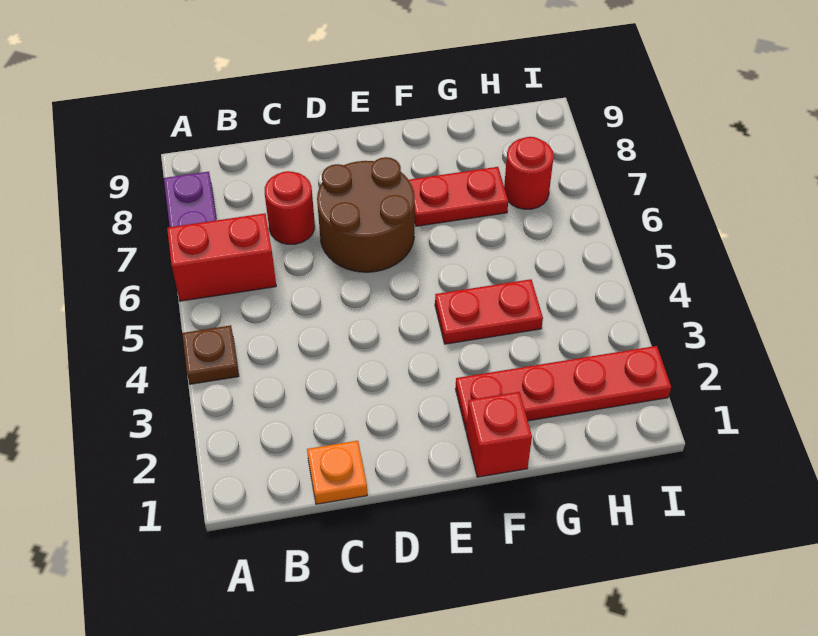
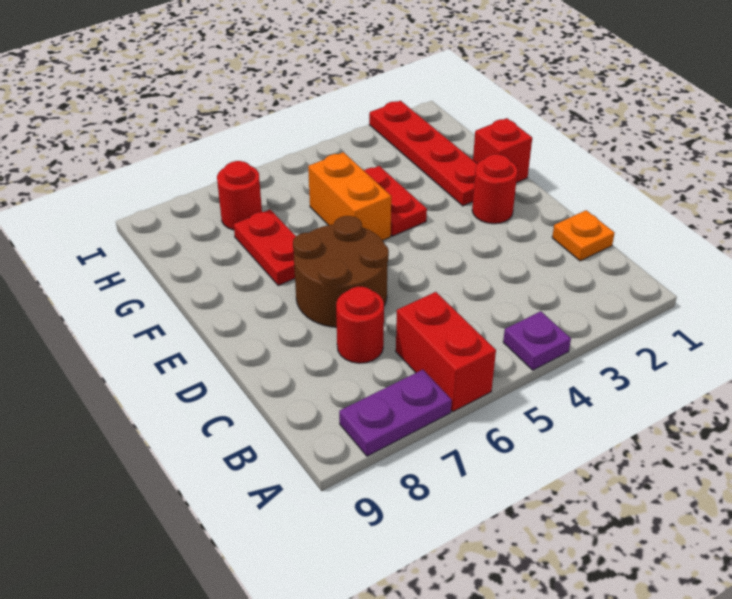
brown plate A4 level 1 -> purple plate A4 level 1
none -> red round brick E2 level 1
none -> orange brick F5:G5 level 1

